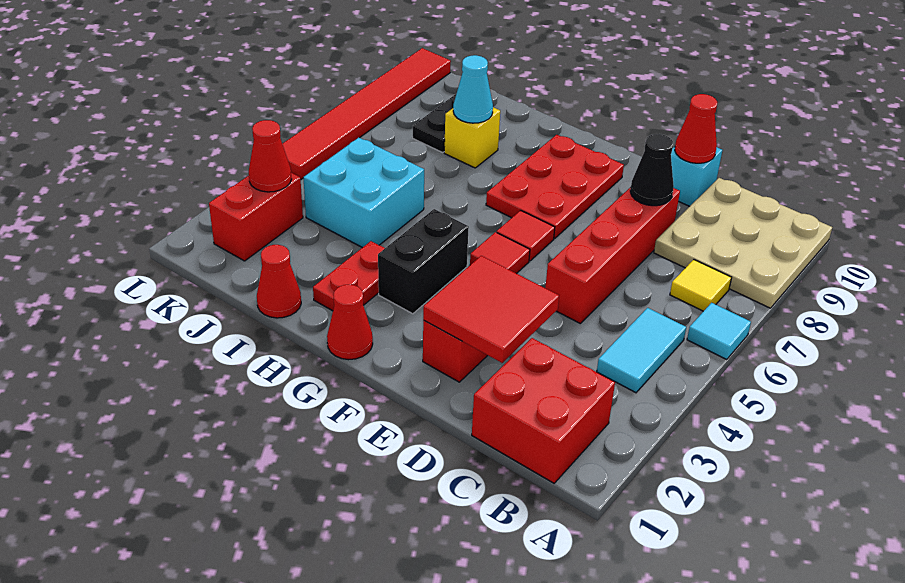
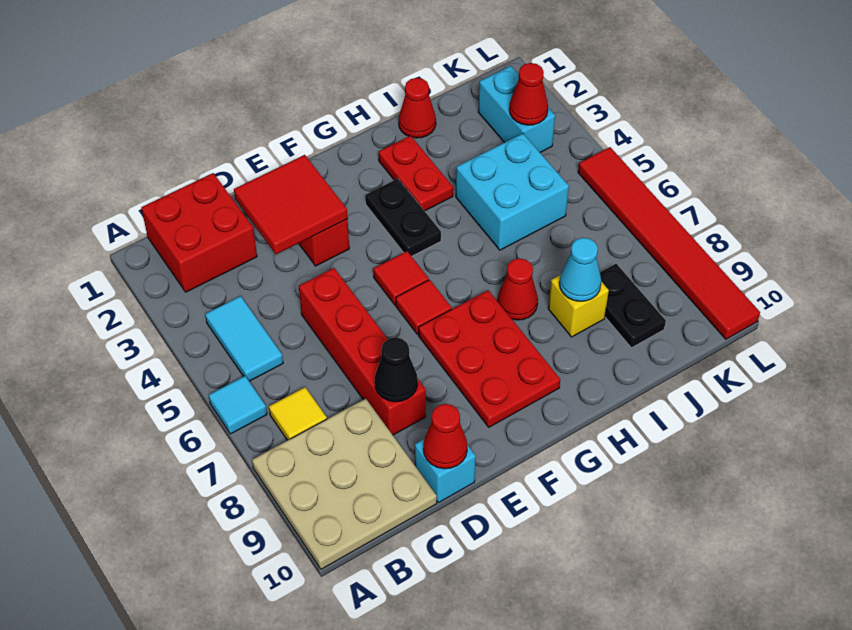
red cone G1 level 1 -> red cone H7 level 1
black brick G3:G4 level 1 -> black plate G3:G4 level 1
red brick K2:K3 level 1 -> cyan brick K2:K3 level 1

